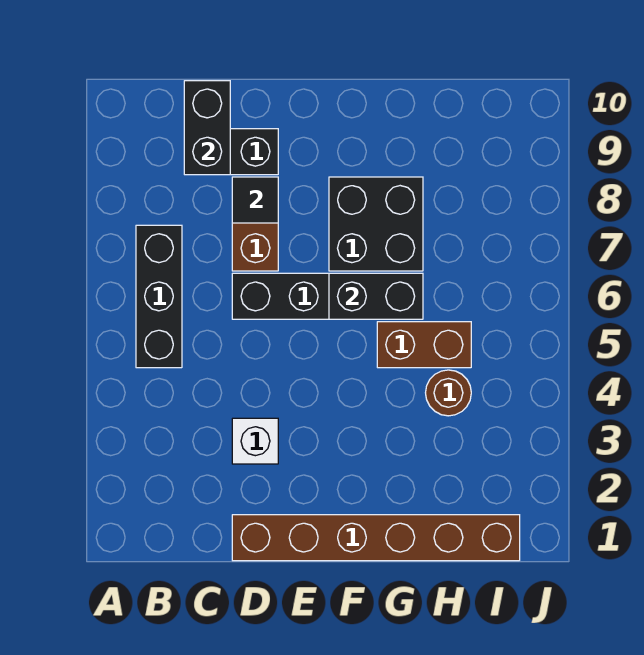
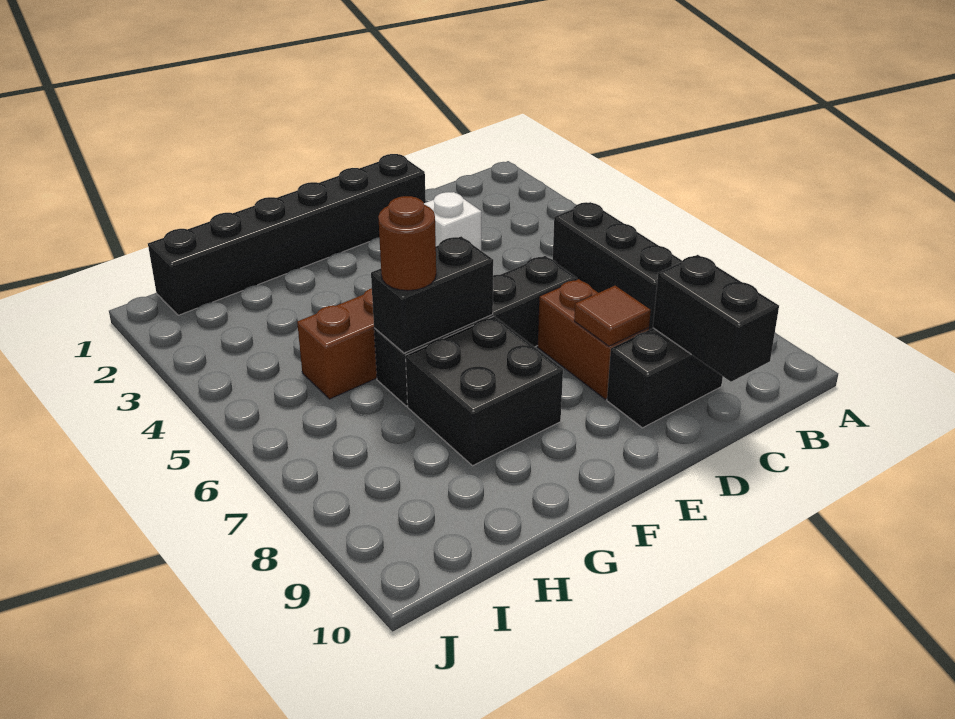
brown brick D1:I1 level 1 -> black brick D1:I1 level 1
black tile D8 level 2 -> brown tile D8 level 2
brown round brick H4 level 1 -> brown round brick G6 level 3

